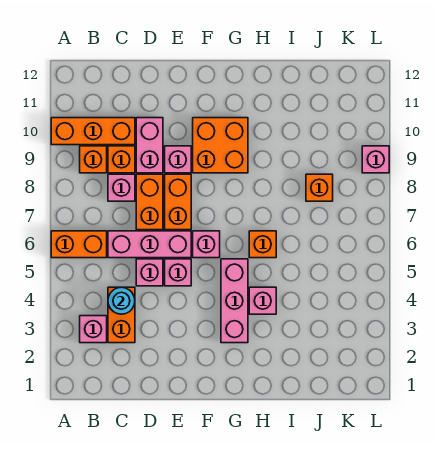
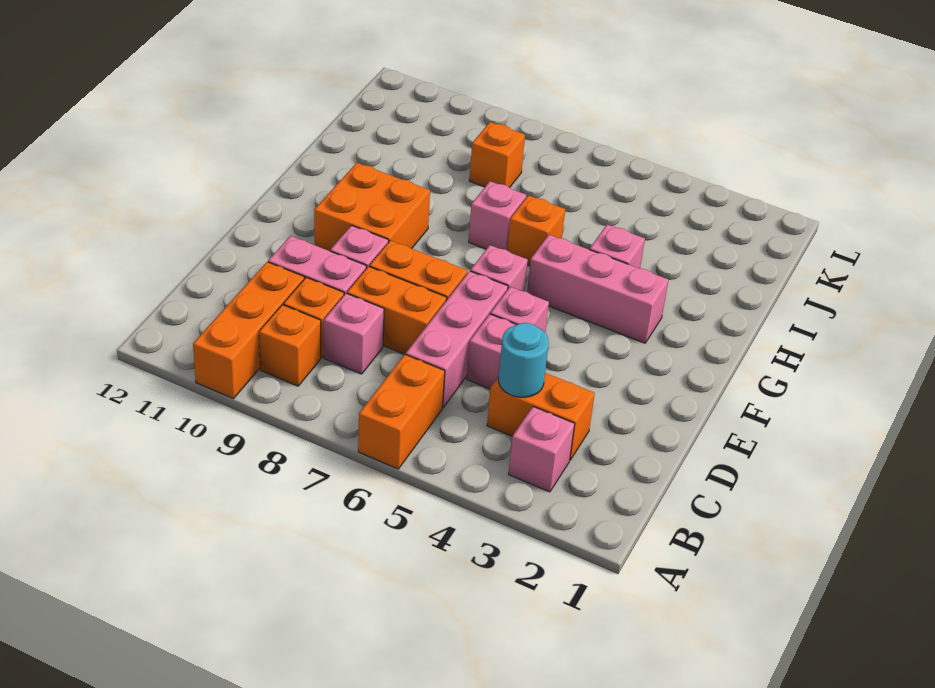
pink brick L9 level 1 -> pink brick H7 level 1

